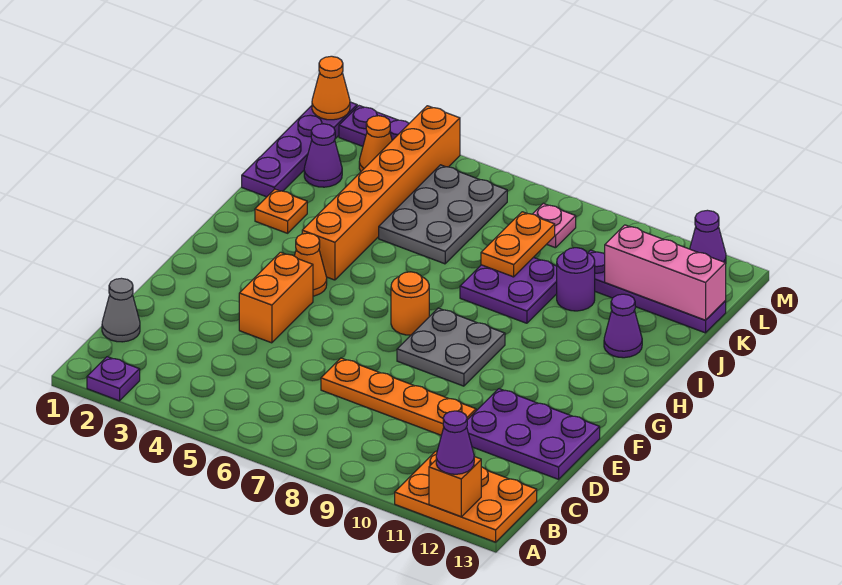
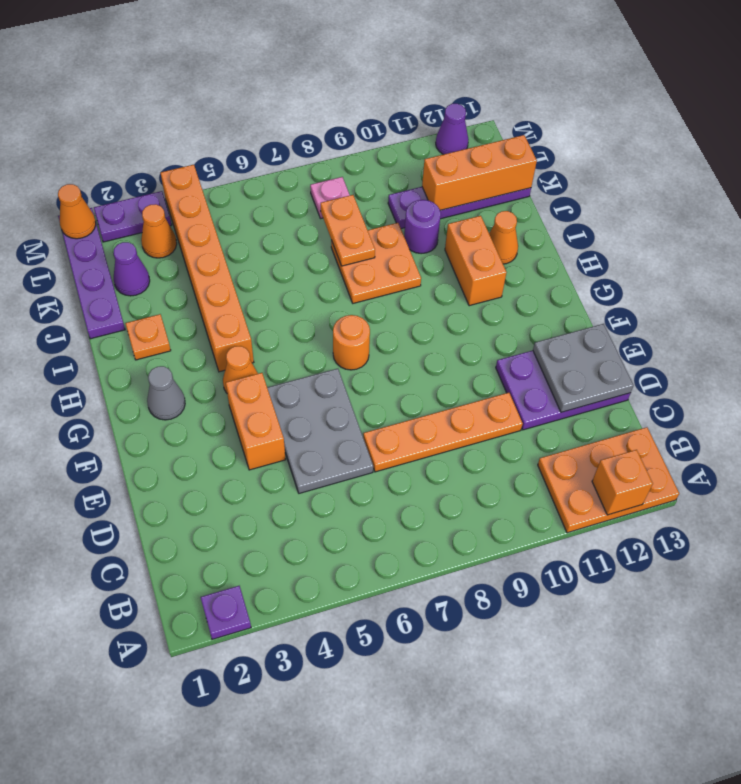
purple cone A12 level 3 -> none
grey cone C1 level 1 -> grey cone G2 level 1
grey plate F8:G9 level 1 -> grey plate D12:E13 level 2
none -> orange brick H11:I11 level 1
purple plate I8:J9 level 1 -> orange plate I8:J9 level 1
purple cone I12 level 1 -> orange cone I12 level 1
grey plate J5:L6 level 1 -> grey plate D5:F6 level 1
pink brick K11:K13 level 2 -> orange brick K11:K13 level 2

